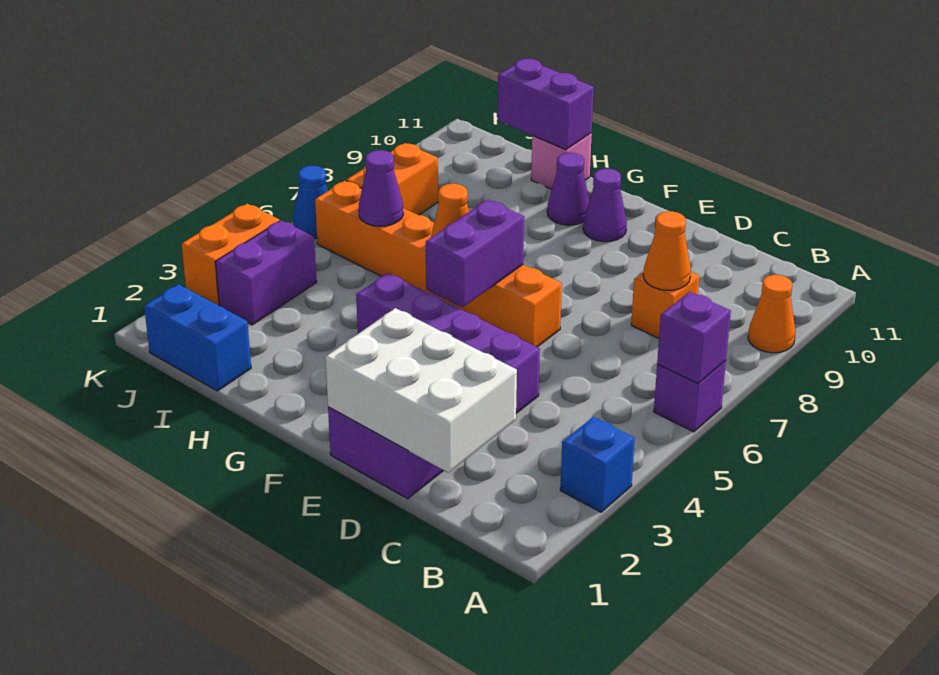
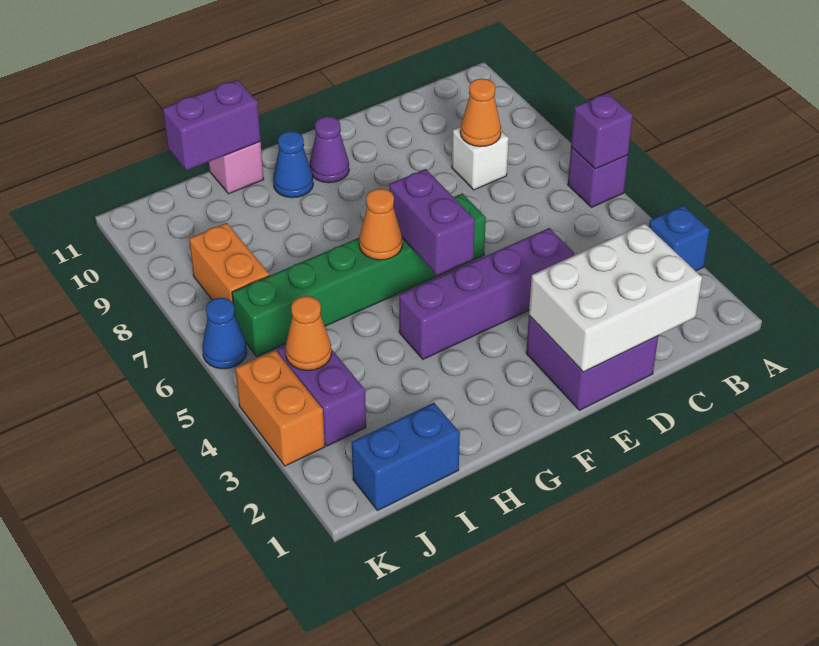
orange cone A9 level 1 -> orange cone J4 level 2
orange brick C8 level 1 -> white brick C8 level 1
orange brick E6:J6 level 1 -> green brick E6:J6 level 1
purple cone G10 level 1 -> blue cone G10 level 1
purple cone I6 level 2 -> none

